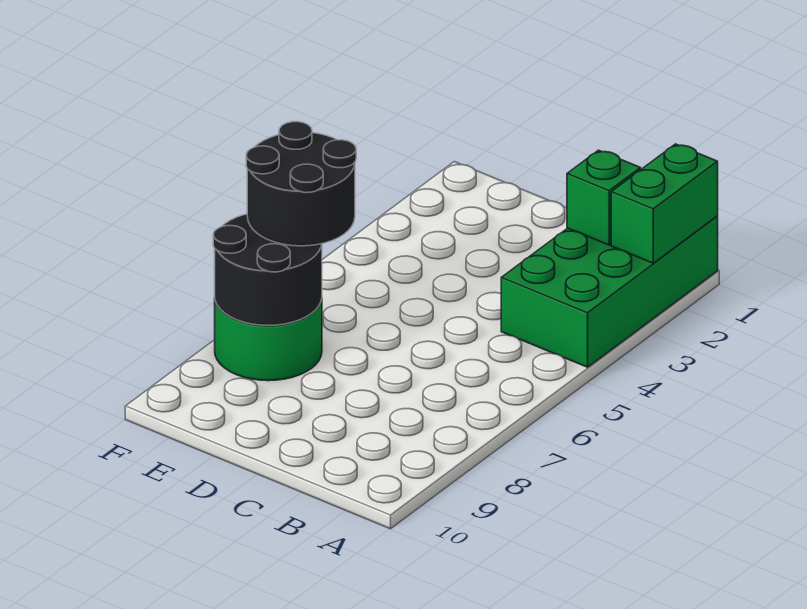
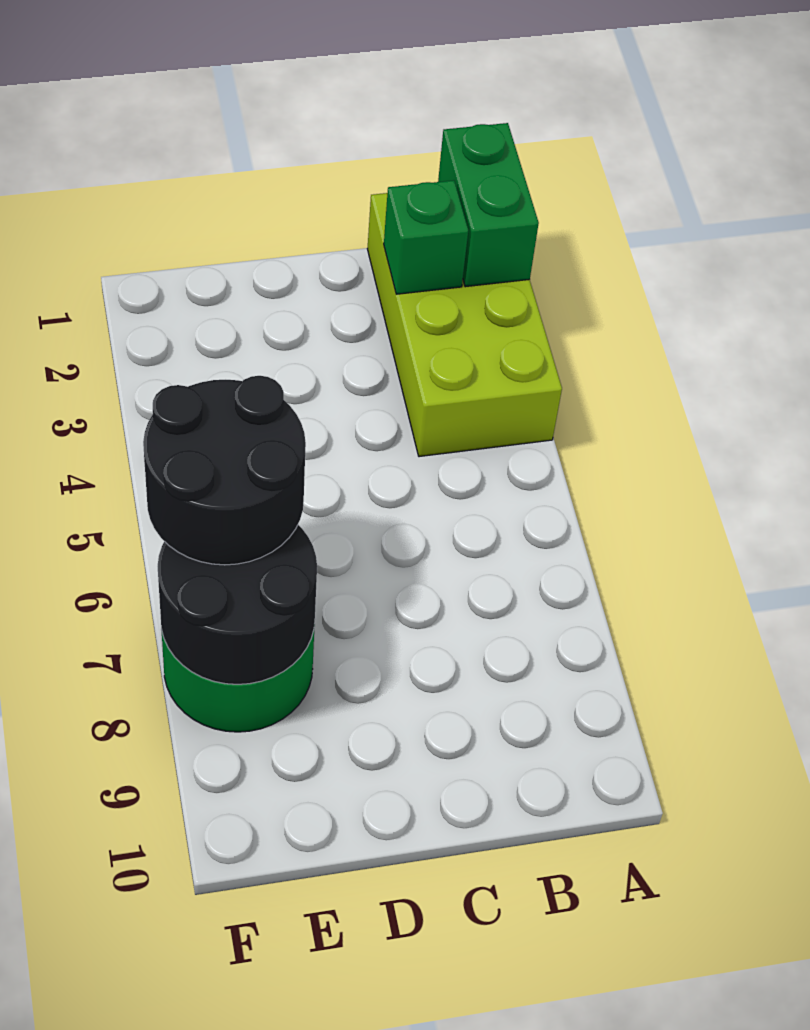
green brick A1:B4 level 1 -> lime brick A1:B4 level 1

